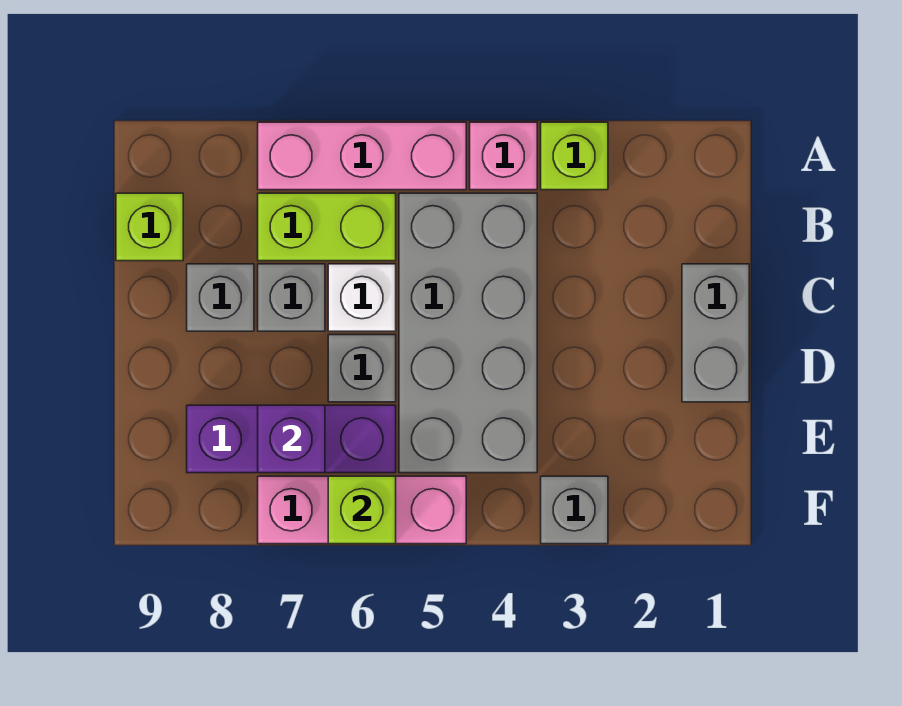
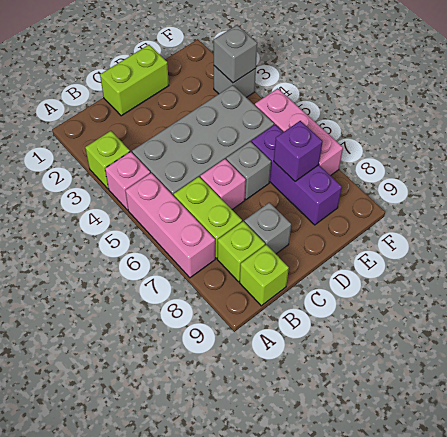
grey brick C1:D1 level 1 -> lime brick C1:D1 level 1
white brick C6 level 1 -> pink brick C6 level 1
grey brick C7 level 1 -> grey brick F3 level 2
lime brick F6 level 2 -> lime brick B8 level 1

